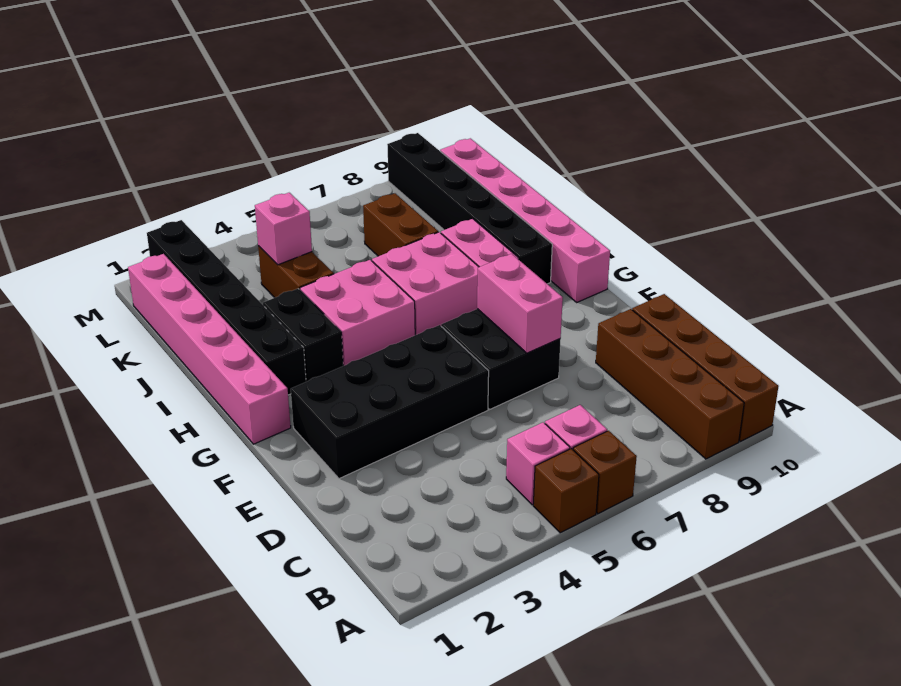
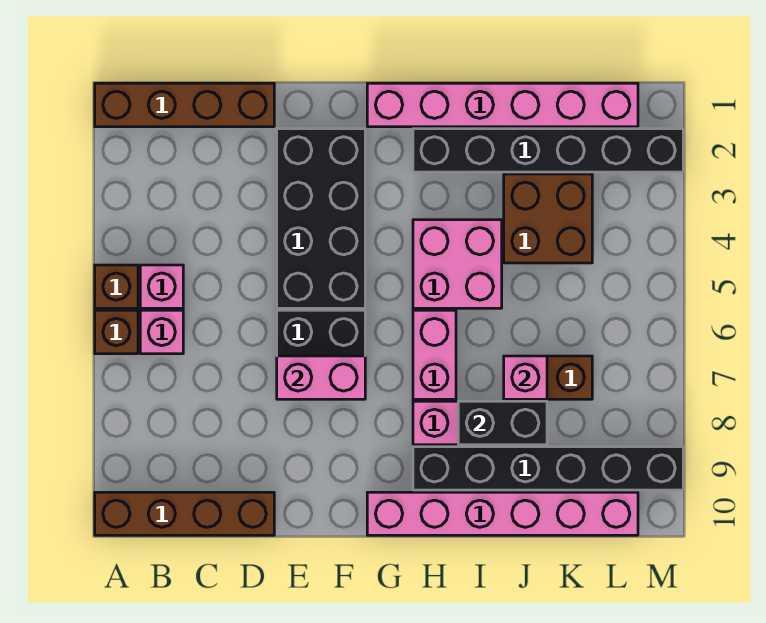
brown brick A9:D9 level 1 -> brown brick A1:D1 level 1
black brick H3:I3 level 1 -> black brick I8:J8 level 2
pink brick H6:I7 level 1 -> pink brick H6:H7 level 1
brown brick J4:K4 level 1 -> brown brick J3:K4 level 1
pink brick K4 level 2 -> pink brick J7 level 2

